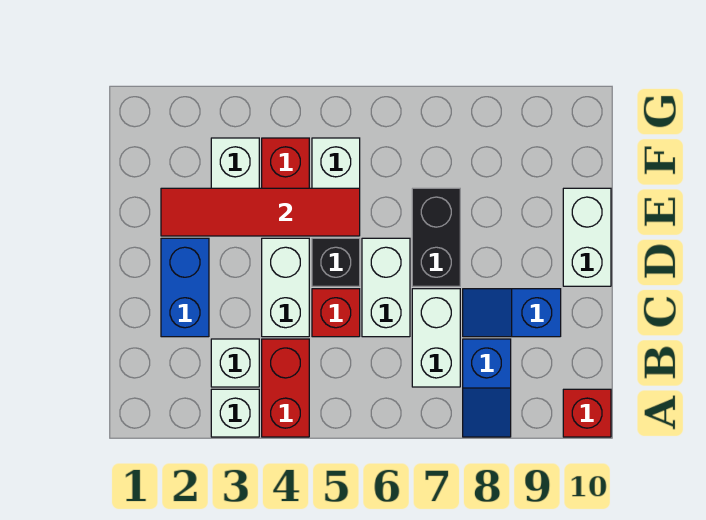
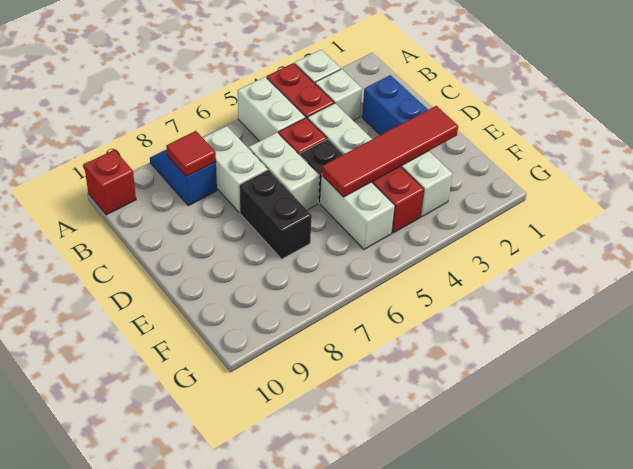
none -> red tile B8 level 2
blue slope C8:C9 level 1 top 9 -> none
white brick D10:E10 level 1 -> white brick A5:B5 level 1

